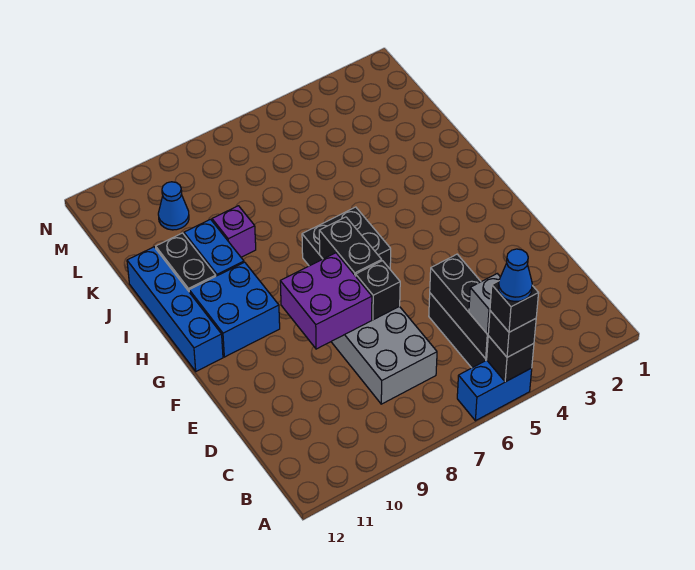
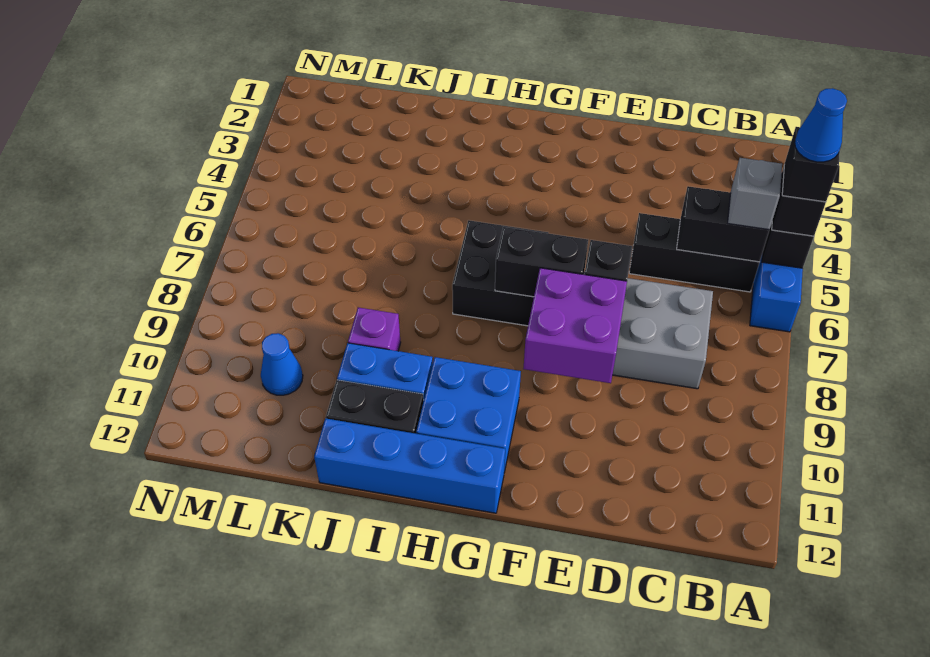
black brick B5:D5 level 2 -> black brick B5:C5 level 2

